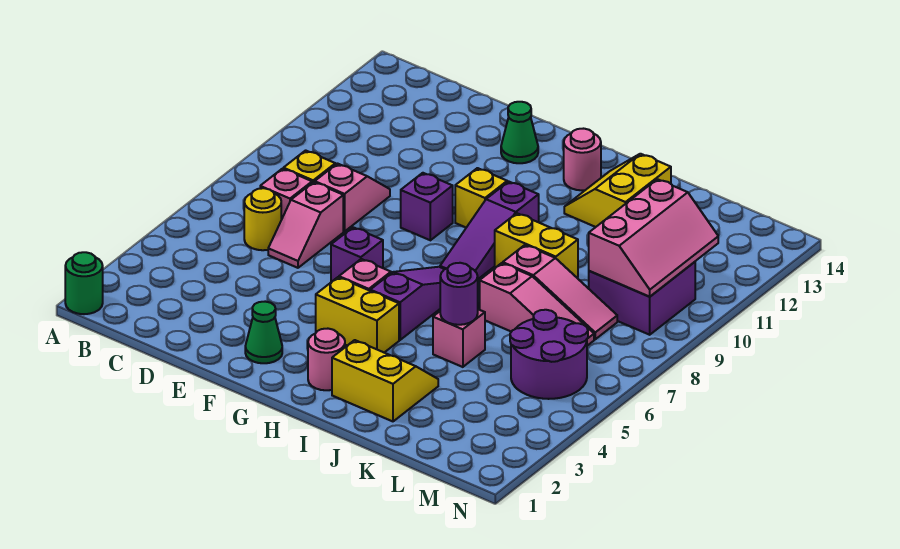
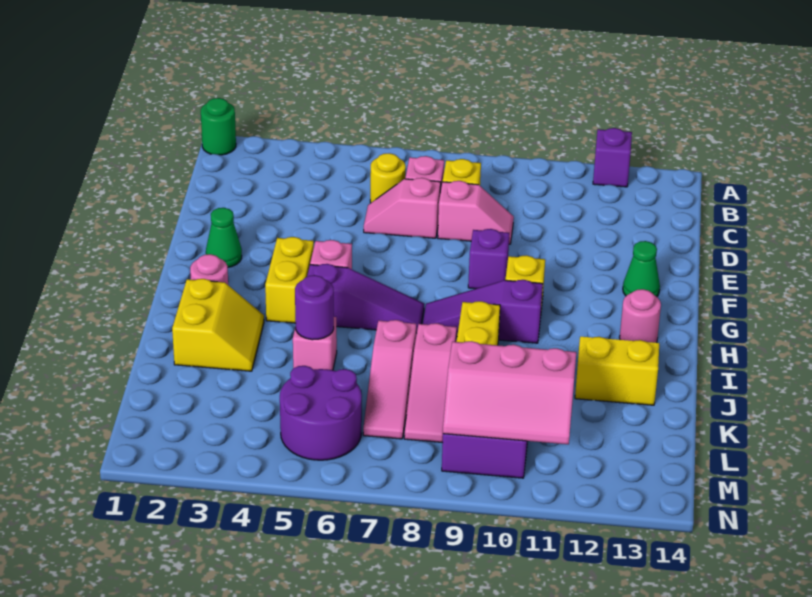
purple brick F6 level 1 -> purple brick A12 level 1

